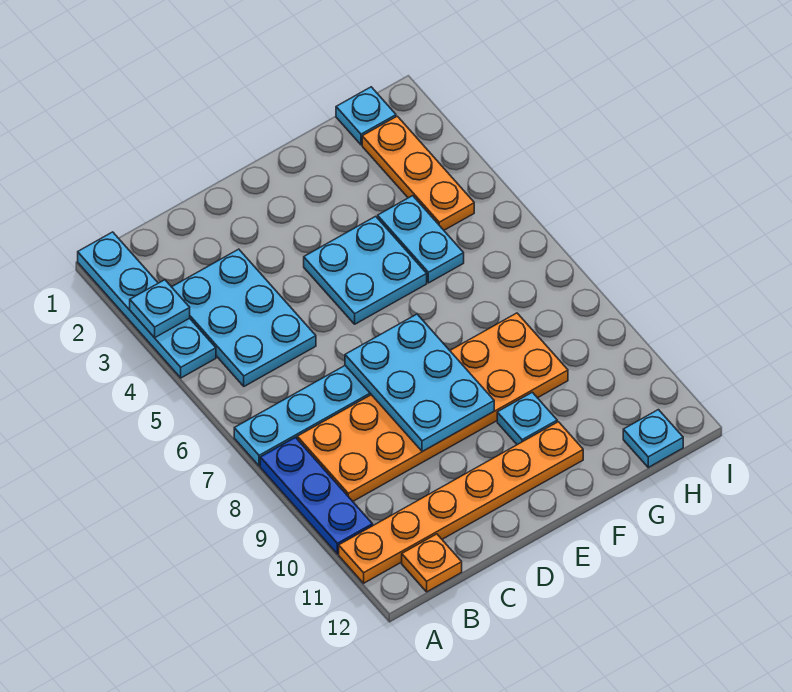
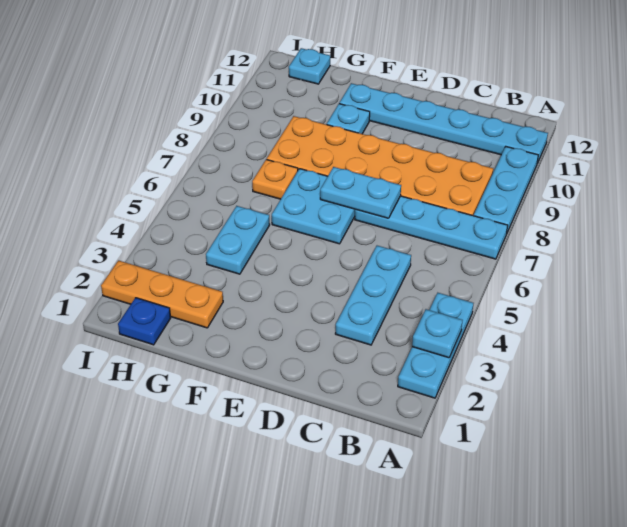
cyan plate A1:A4 level 1 -> cyan plate A2:A4 level 1
blue plate A8:A10 level 1 -> cyan plate A8:A10 level 1
orange plate A11:F11 level 1 -> cyan plate A11:F11 level 1
cyan plate B3:C5 level 1 -> cyan plate C3:C5 level 1
orange plate B12 level 1 -> orange plate G7 level 1
cyan plate D7:E9 level 2 -> cyan plate D7:E7 level 2
cyan plate E4:F5 level 1 -> cyan plate E6:F7 level 1
cyan plate H1 level 1 -> blue plate H1 level 1
orange plate H2:H4 level 1 -> orange plate G2:I2 level 1

